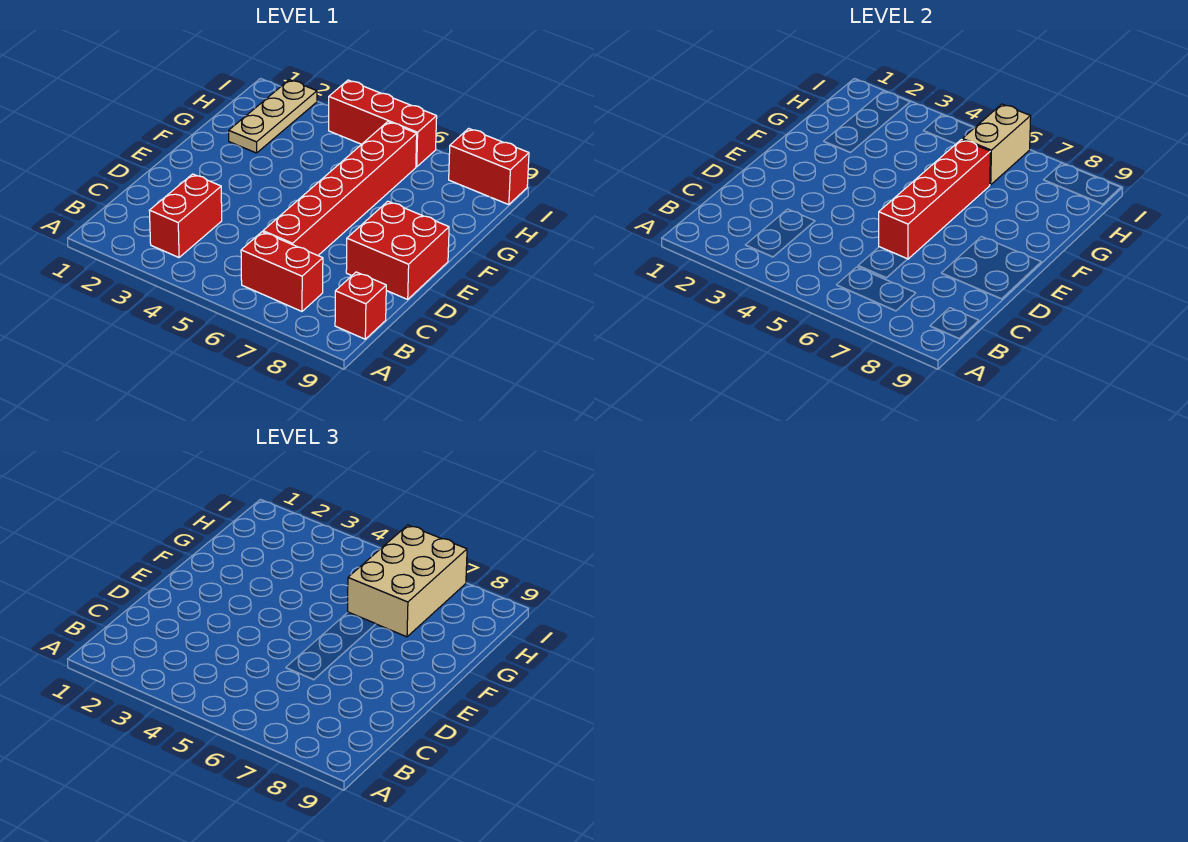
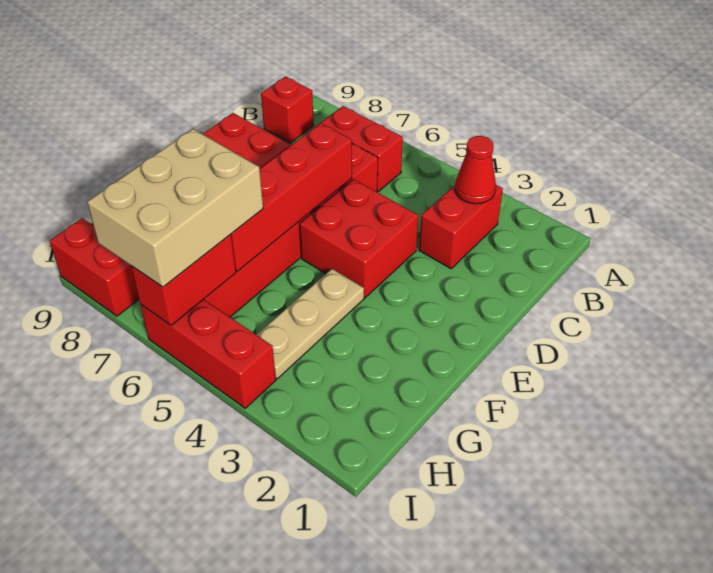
none -> red cone B3 level 2
none -> red brick D4:E5 level 1
tan plate G2:I2 level 1 -> tan plate F4:H4 level 1
tan brick H6:I6 level 2 -> red brick H6:I6 level 2

